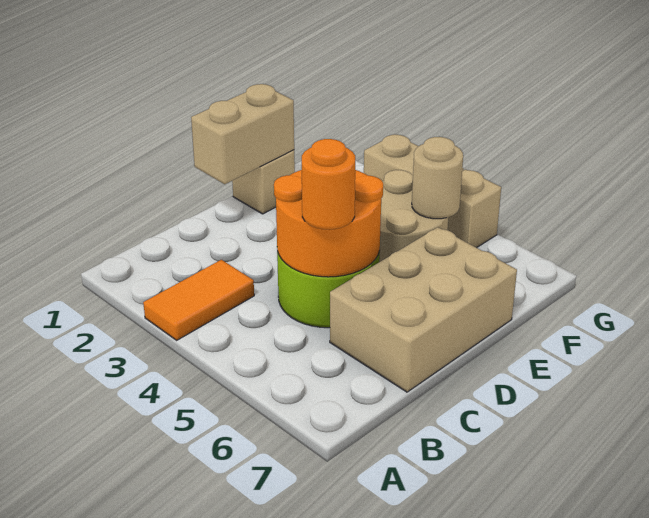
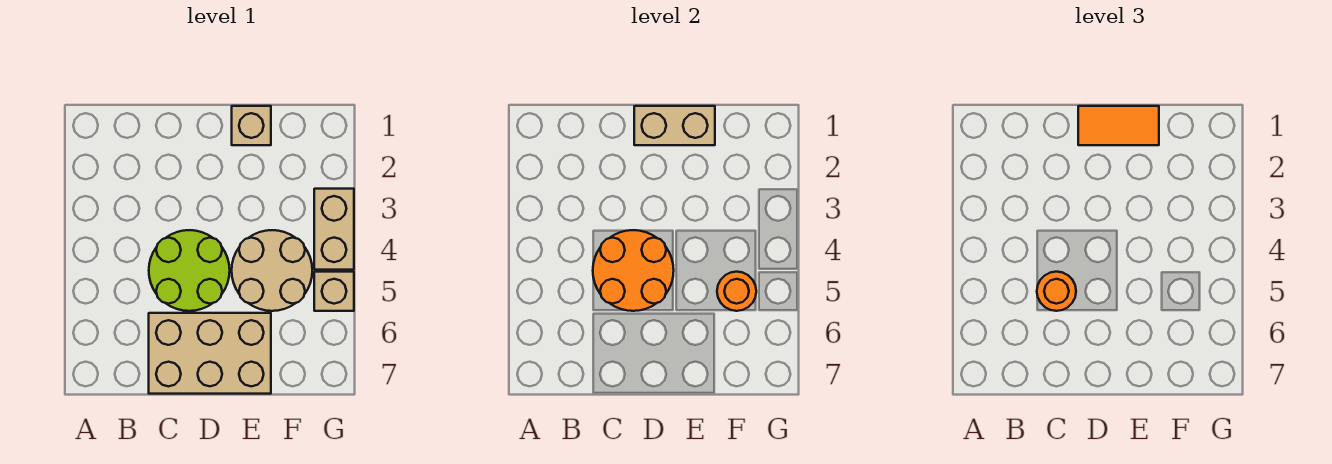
orange tile A3:B3 level 1 -> orange tile D1:E1 level 3
tan round brick F5 level 2 -> orange round brick F5 level 2

